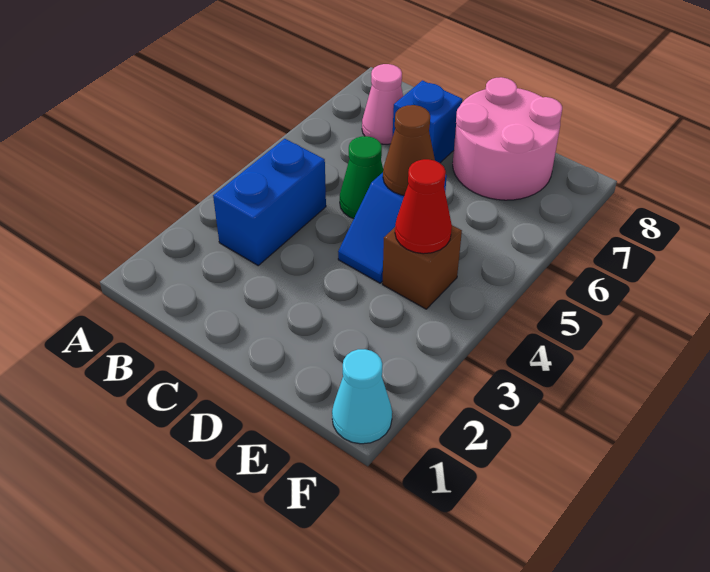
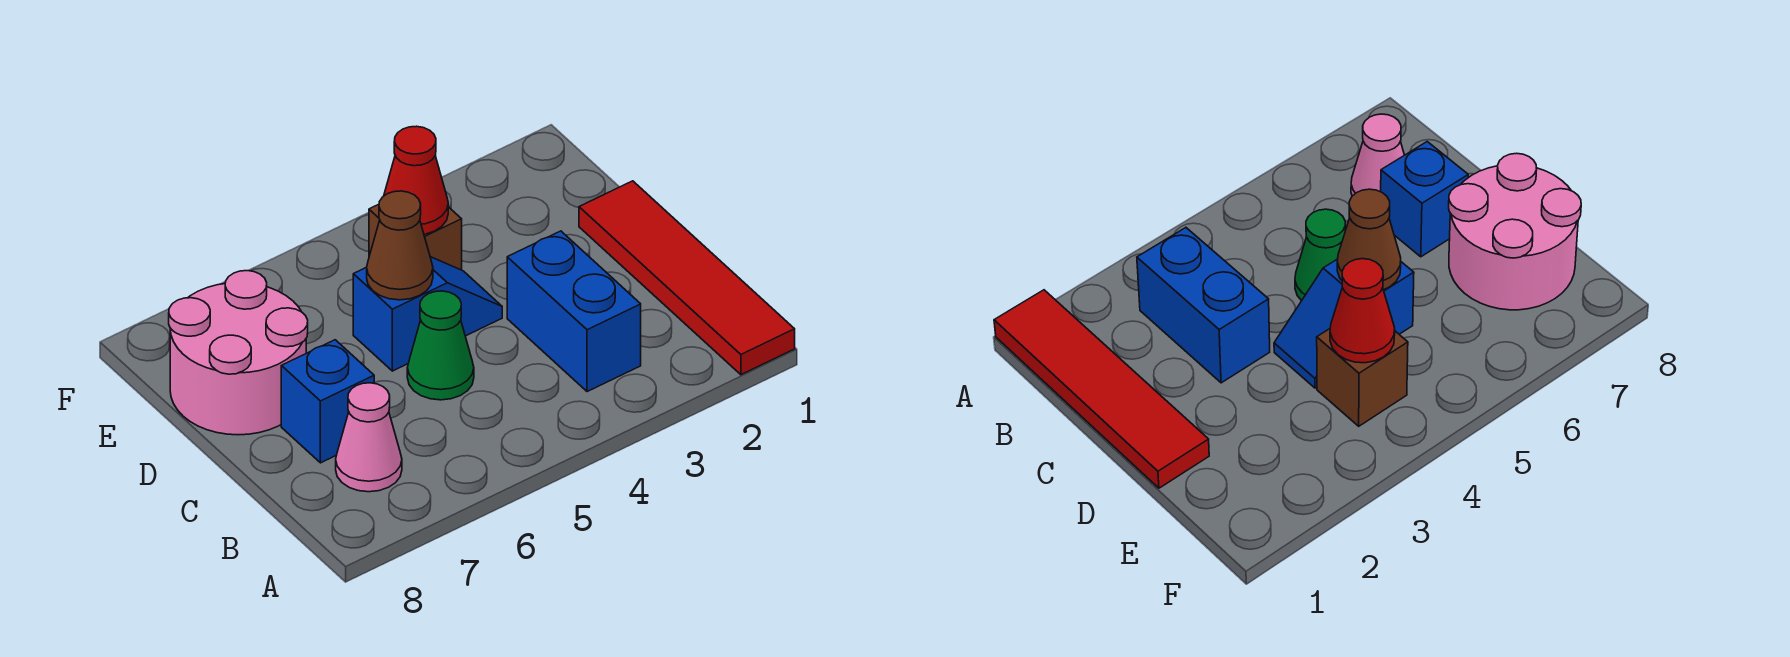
none -> red tile A1:D1 level 1
blue brick B3:B4 level 1 -> blue brick B3:C3 level 1
cyan cone F1 level 1 -> none

